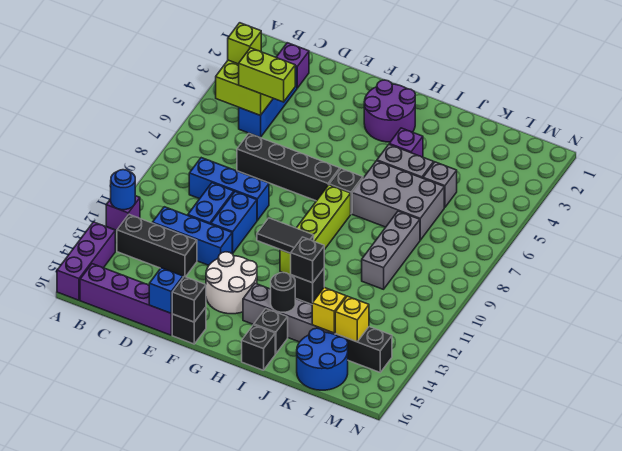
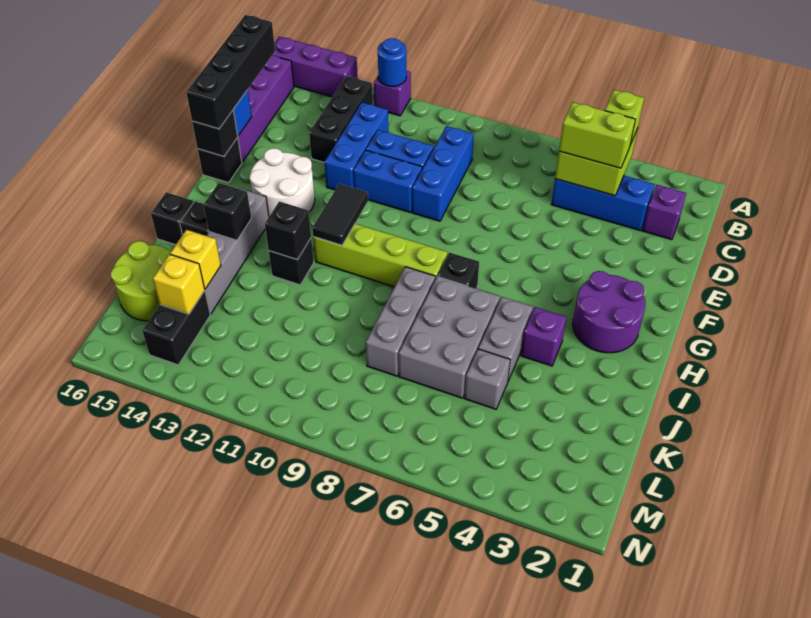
lime brick C5:D5 level 3 -> lime brick C4:C5 level 3
black brick D7:G7 level 1 -> black brick C16:F16 level 3
black round brick I14 level 2 -> black brick I14 level 2
grey brick K8:K10 level 1 -> grey brick I8:K8 level 1
blue round brick K15:L16 level 1 -> lime round brick K15:L16 level 1

